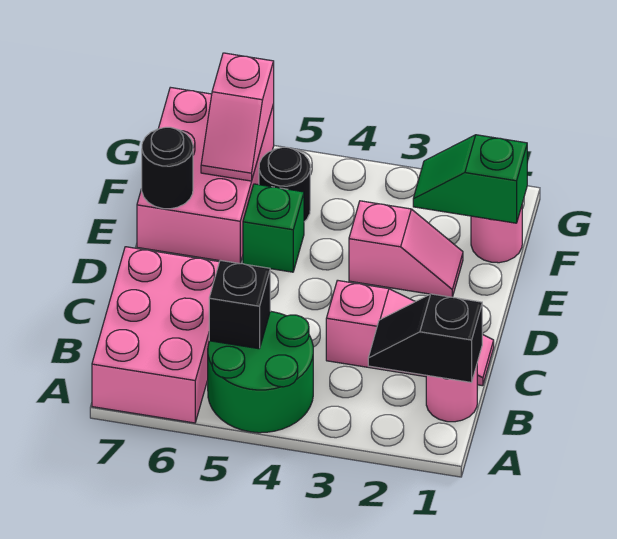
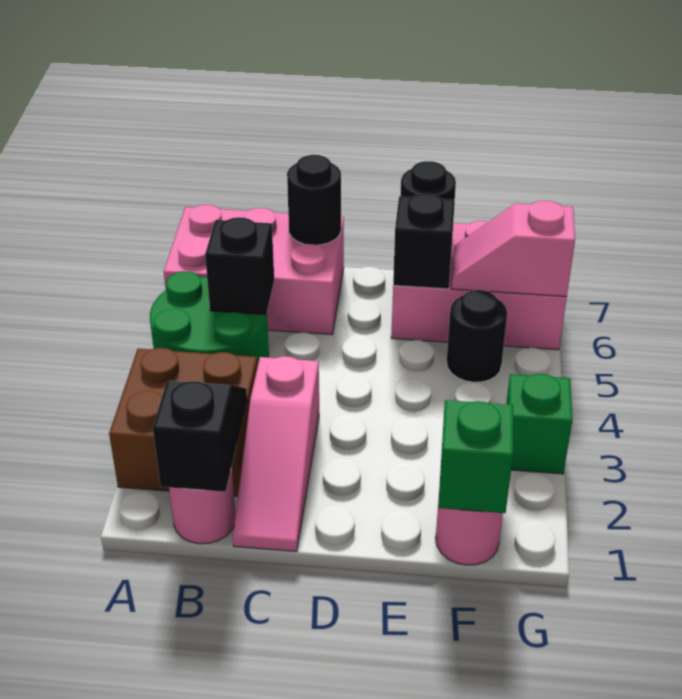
none -> brown brick A2:B3 level 1
none -> black round brick C7 level 2
pink slope E2:E3 level 1 top 3 -> none
green brick E5 level 1 -> green brick G3 level 1
none -> black brick E6 level 2

